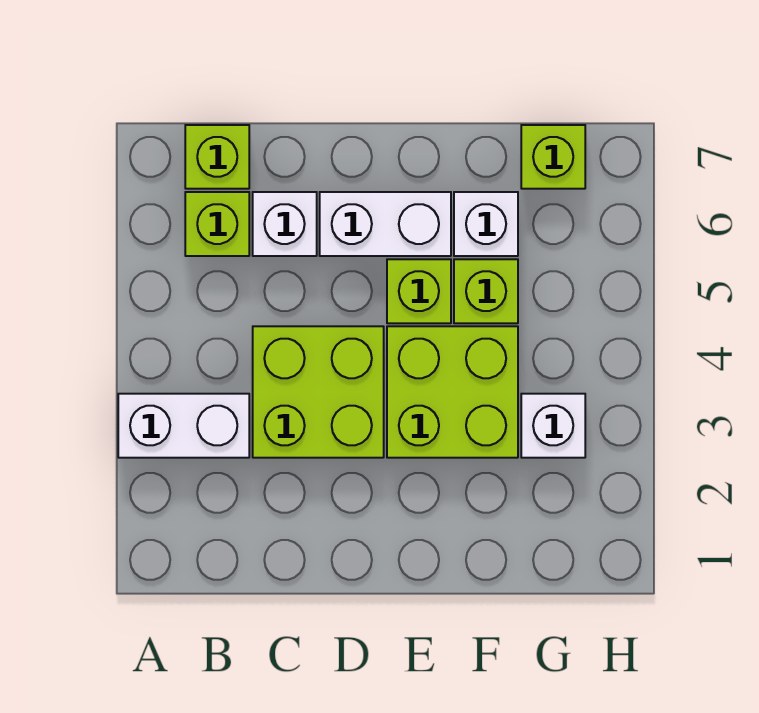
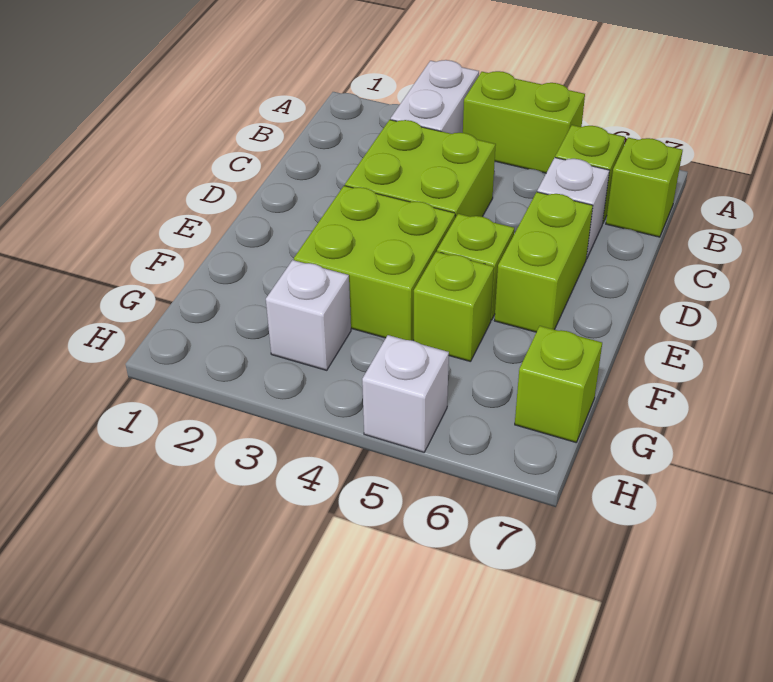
none -> lime brick A4:A5 level 1
white brick D6:E6 level 1 -> lime brick D6:E6 level 1
white brick F6 level 1 -> white brick H5 level 1

